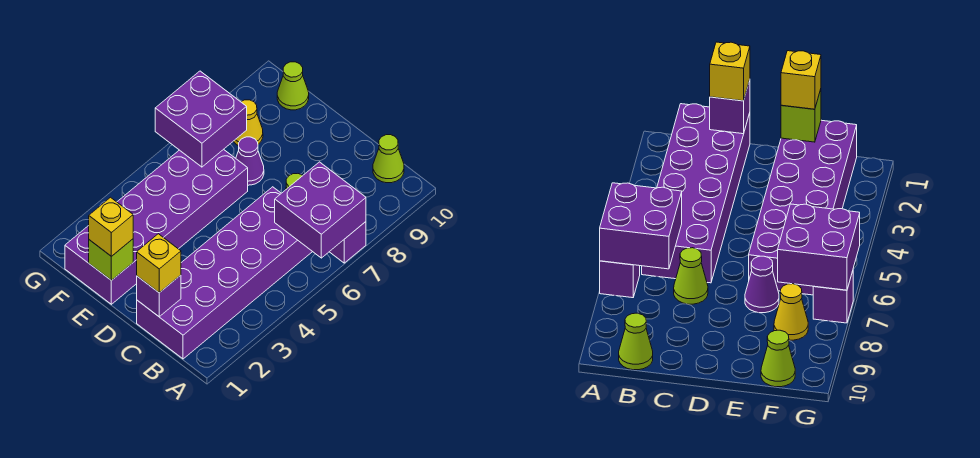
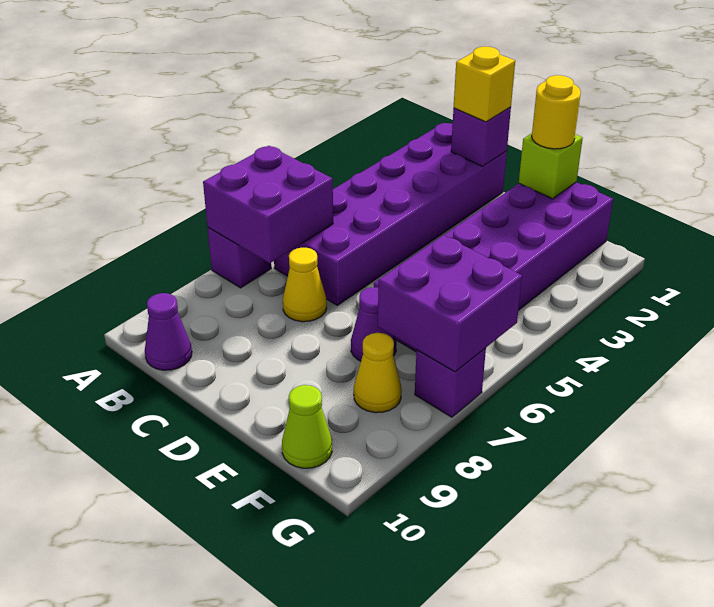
lime cone B10 level 1 -> purple cone B10 level 1
lime cone C7 level 1 -> yellow cone C7 level 1
yellow brick E1 level 3 -> yellow round brick E1 level 3

